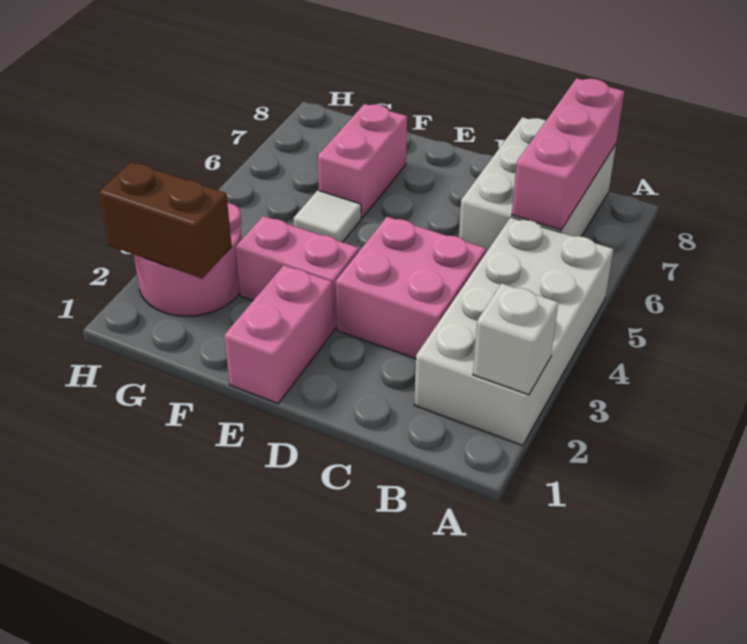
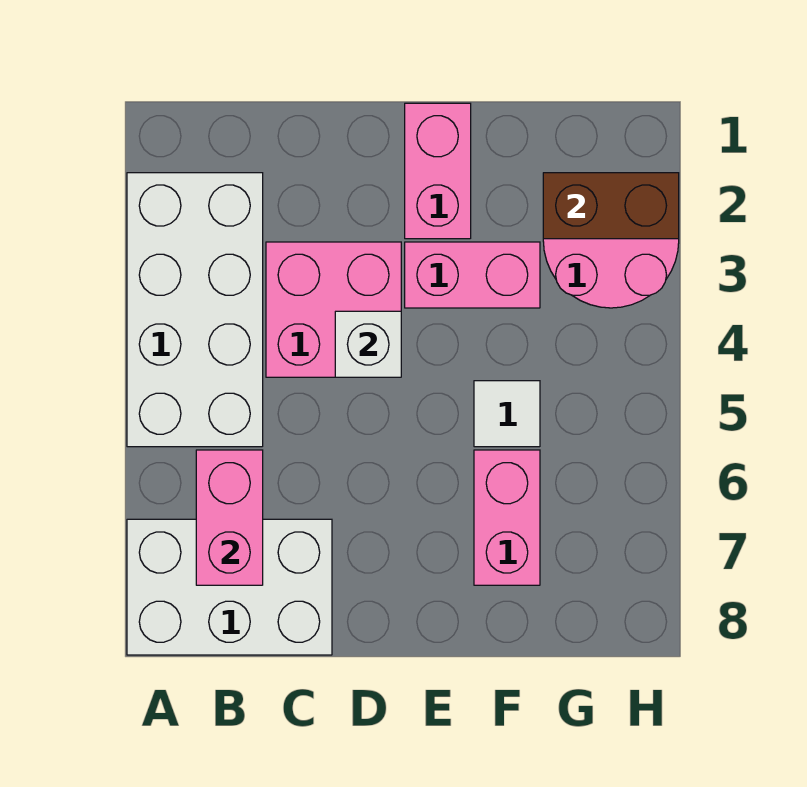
white brick A2 level 2 -> white brick D4 level 2
white brick B6:C8 level 1 -> white brick A7:C8 level 1
pink brick B6:B8 level 2 -> pink brick B6:B7 level 2

